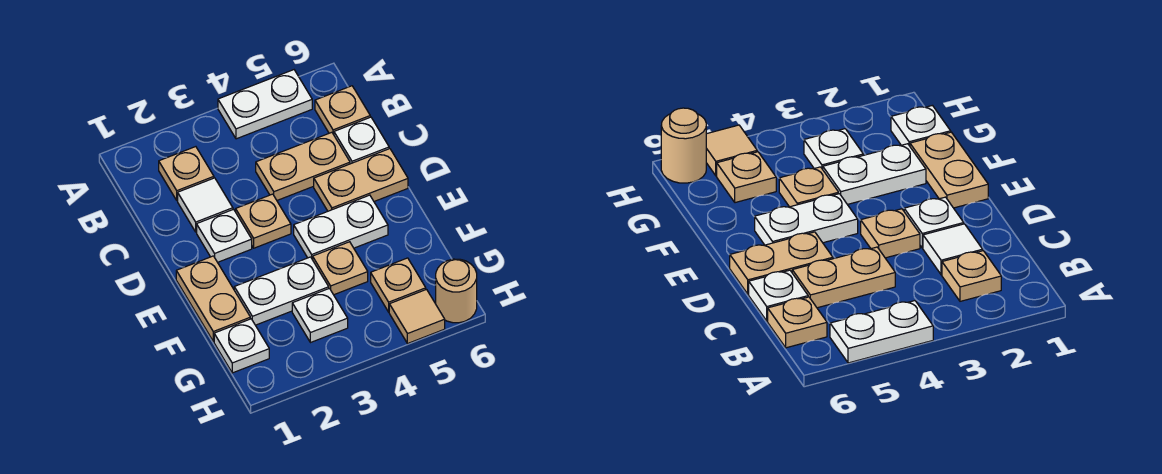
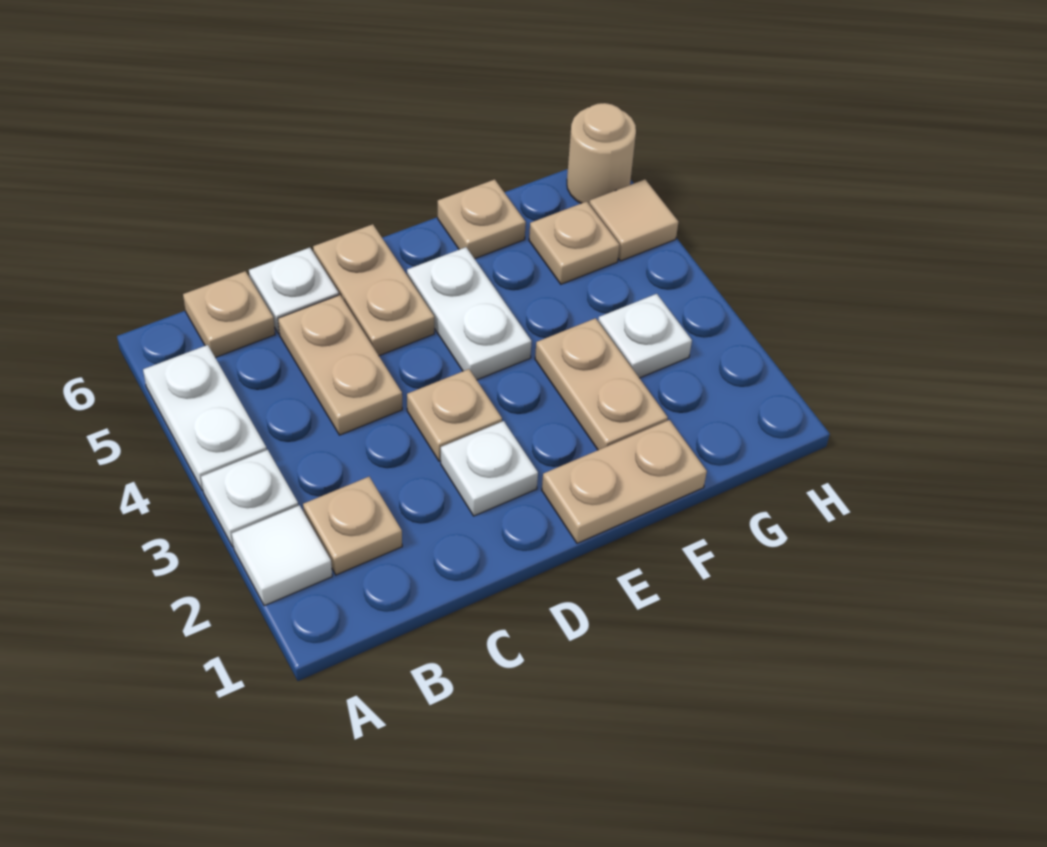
white tile C2 level 1 -> white tile A2 level 1
white plate F2:F3 level 1 -> tan plate F2:F3 level 1
tan plate F4 level 1 -> tan plate F6 level 1
white plate G1 level 1 -> white plate A3 level 1

